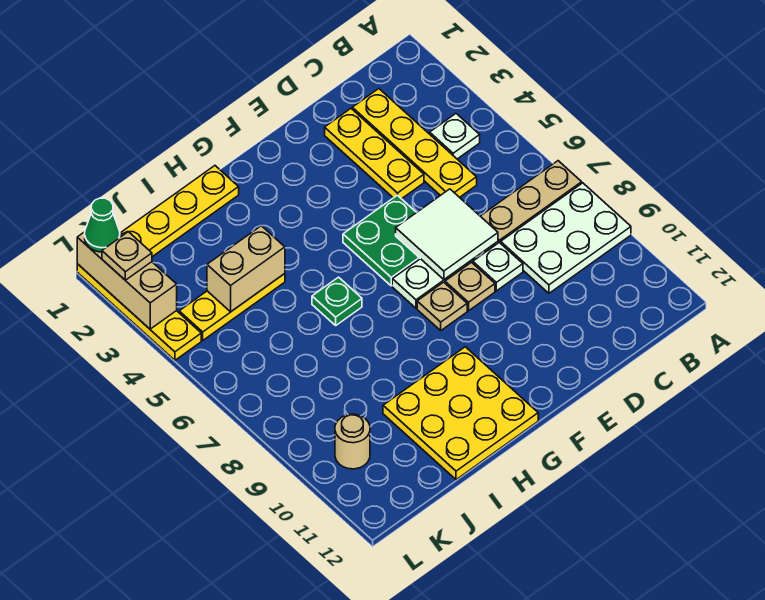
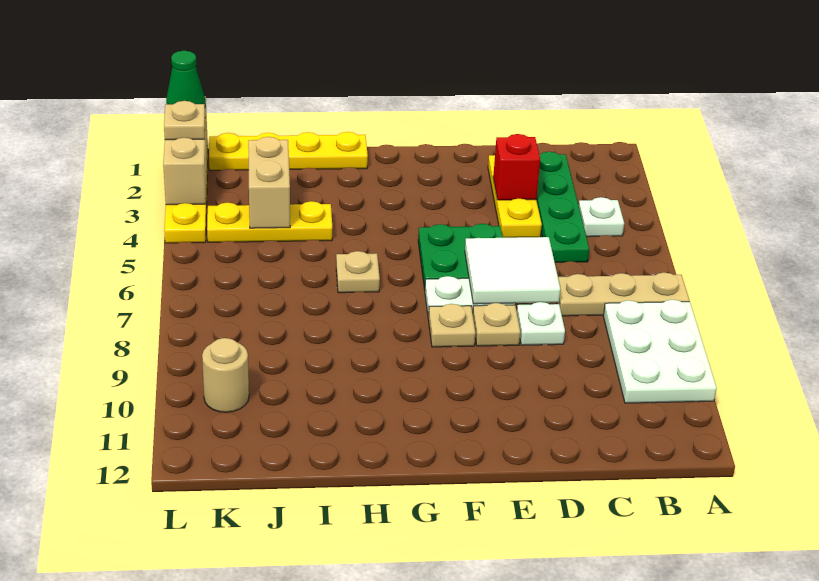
white plate A8:C9 level 1 -> white plate A8:B10 level 1
yellow plate C2:C5 level 1 -> green plate C2:C5 level 1
none -> red brick D3 level 2
yellow plate G10:I12 level 1 -> none
green plate H6 level 1 -> tan plate H6 level 1
tan brick I4:J4 level 2 -> tan brick J3:J4 level 2

